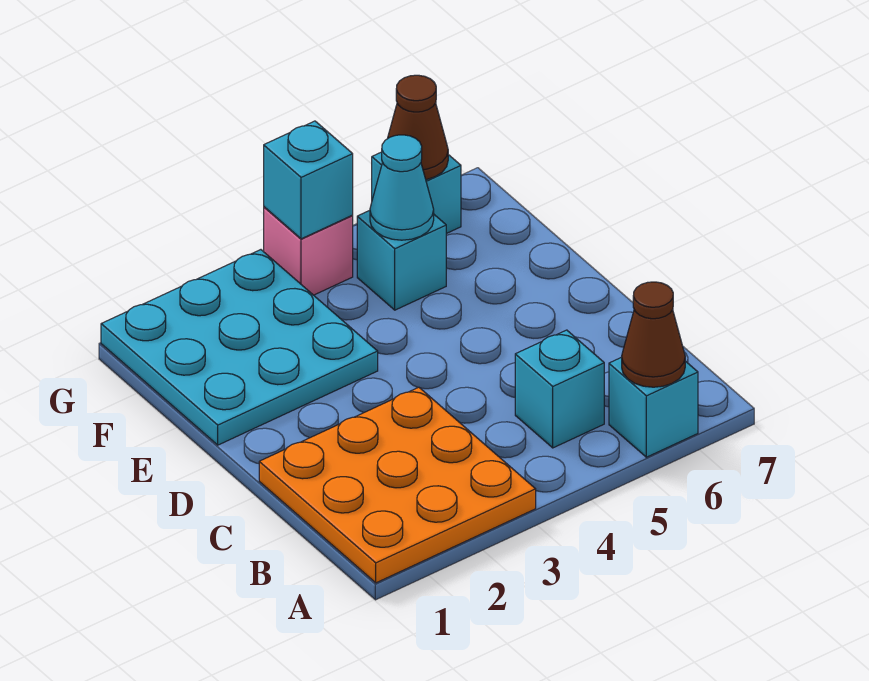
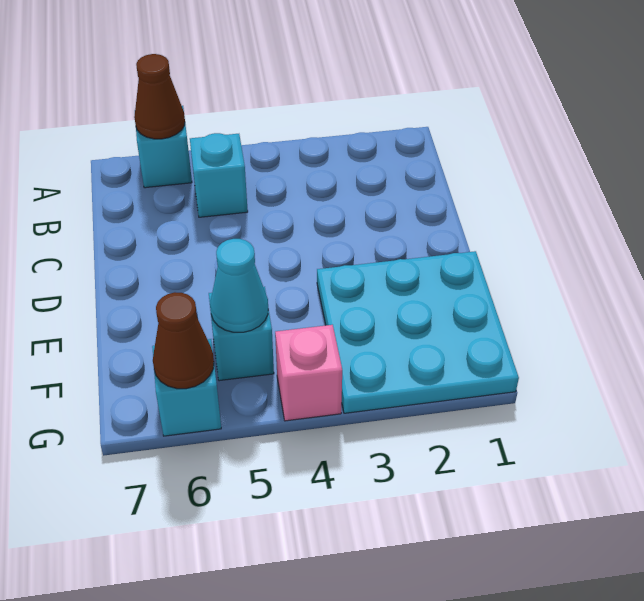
orange plate A1:C3 level 1 -> none
cyan brick G4 level 2 -> none

